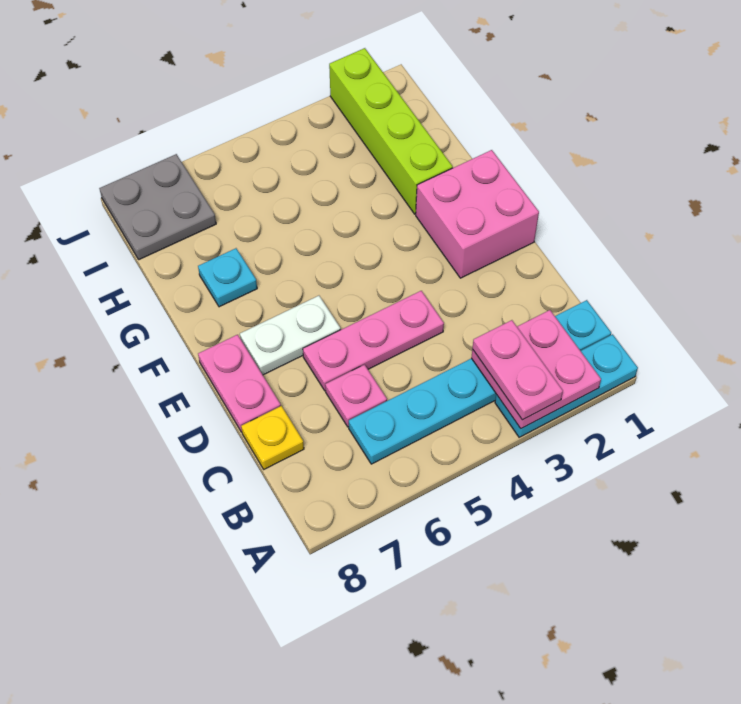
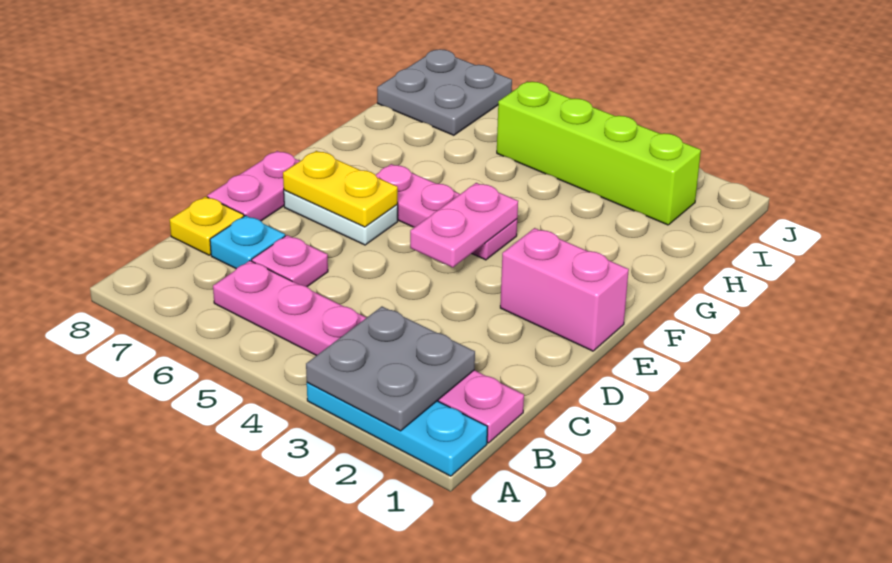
pink plate A2:B3 level 2 -> grey plate A2:B3 level 2
pink plate A3:B3 level 3 -> pink plate E4:F4 level 2
cyan plate B1:B6 level 1 -> pink plate B1:B6 level 1
pink plate D4:D6 level 1 -> pink plate F4:F6 level 1
pink brick E1:F2 level 1 -> pink brick E1:E2 level 1
none -> yellow plate E6:E7 level 2
lime brick G2:J2 level 1 -> lime brick I2:I5 level 1
cyan plate G7 level 1 -> cyan plate C7 level 1

